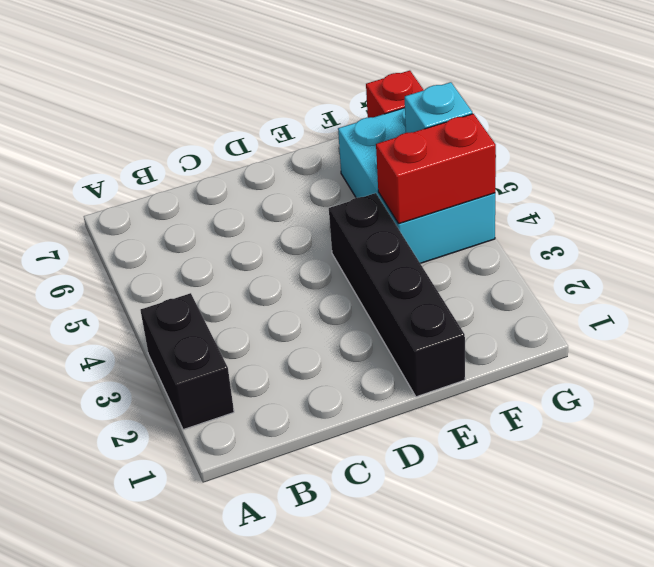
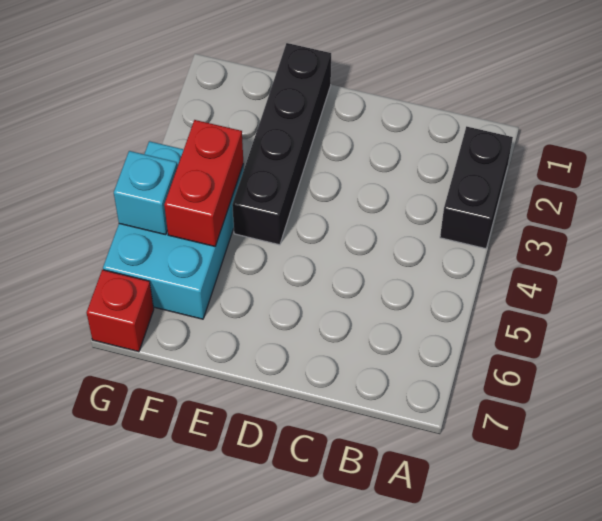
red brick F4:G4 level 2 -> red brick F4:F5 level 2

